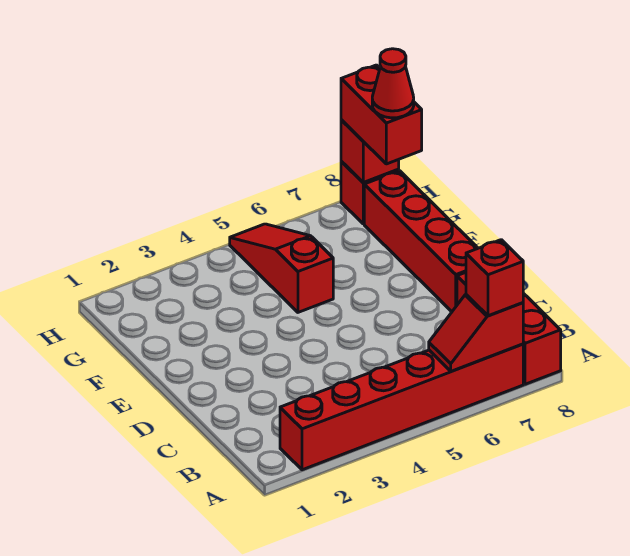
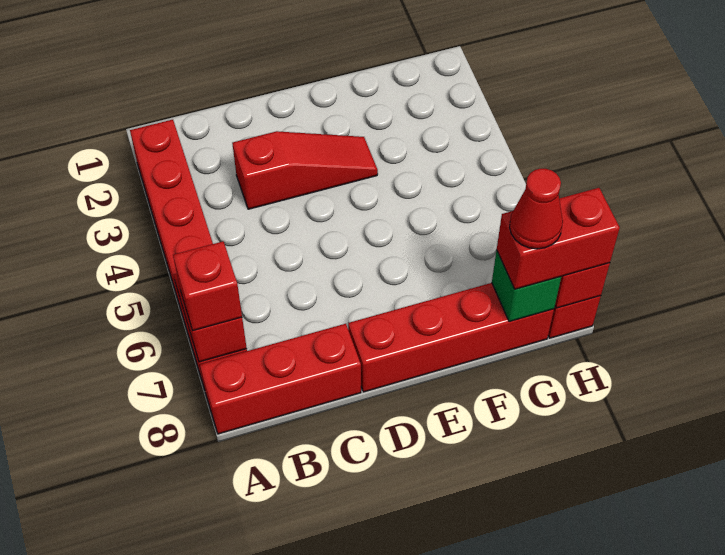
red slope F5:H5 level 1 top F -> red slope C3:E3 level 1 top C
none -> green brick G8 level 2

